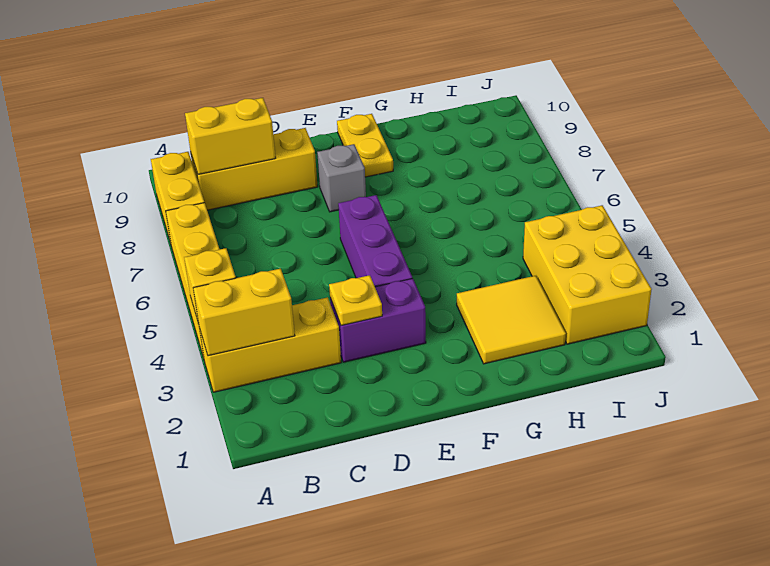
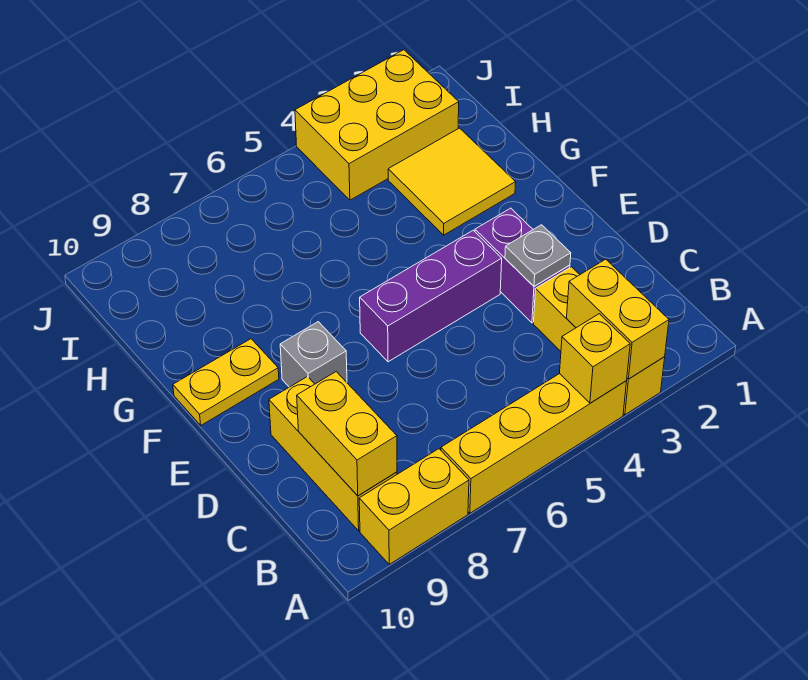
yellow plate D3 level 2 -> grey plate D3 level 2

